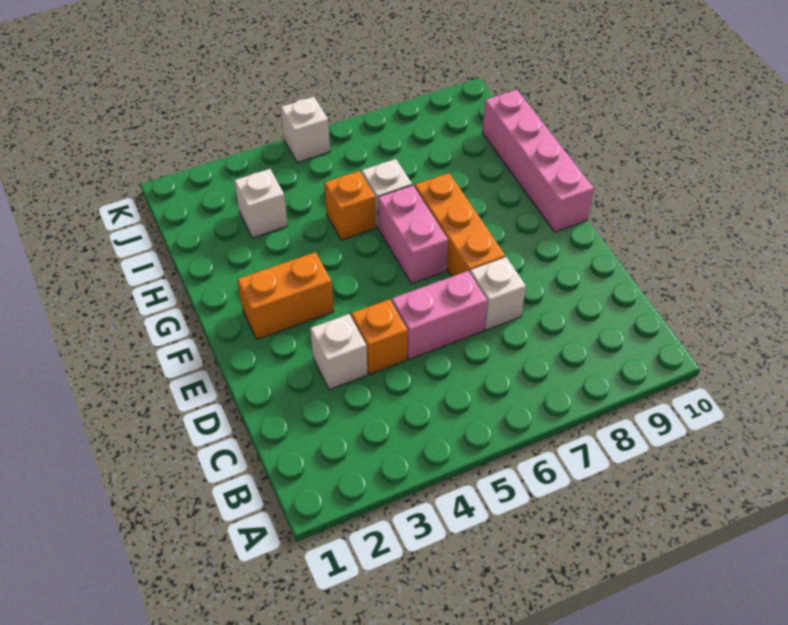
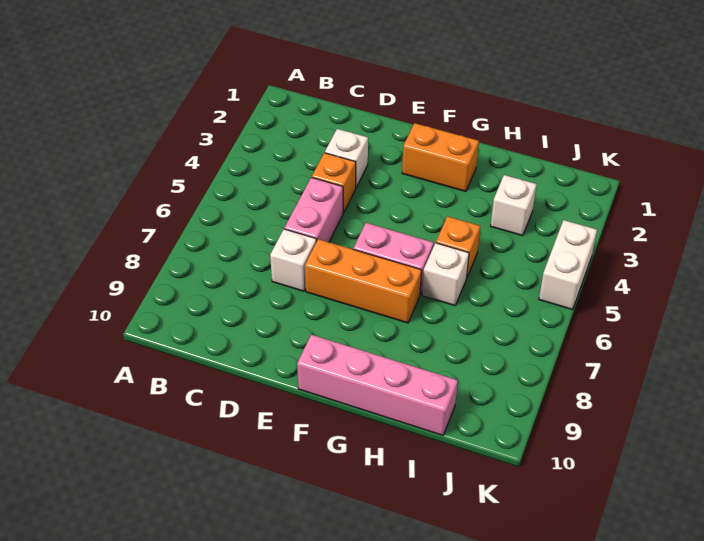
orange brick F2:F3 level 1 -> orange brick F2:G2 level 1
white brick K5 level 1 -> white brick K4:K5 level 1

